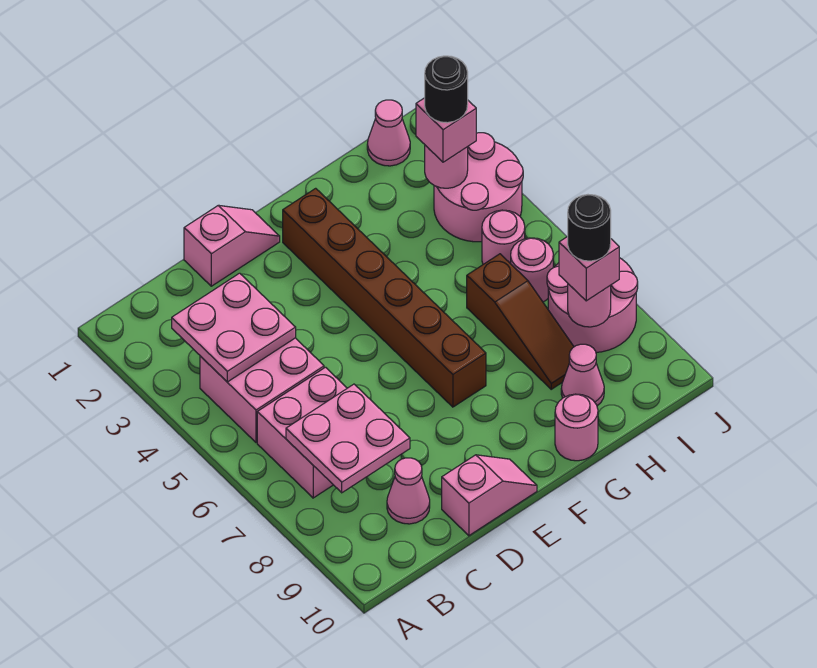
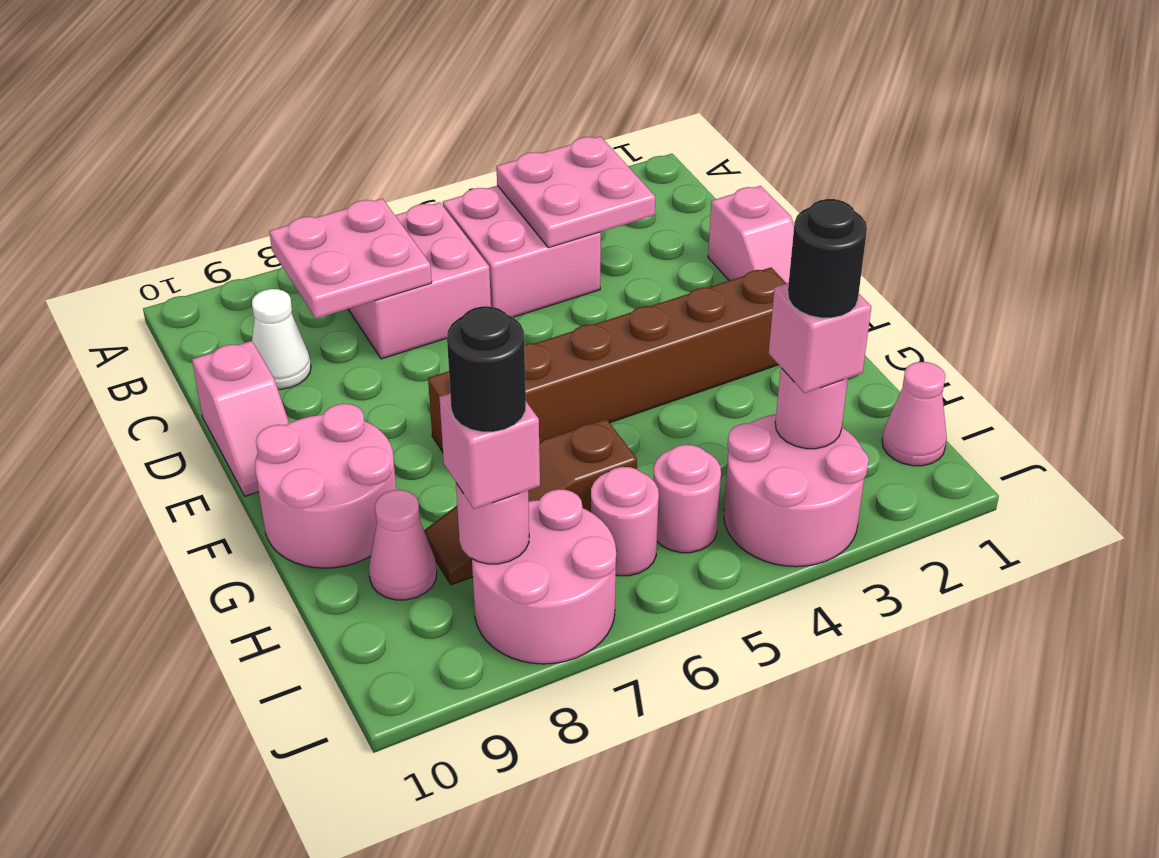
pink cone C9 level 1 -> white cone C9 level 1
pink round brick G10 level 1 -> pink round brick F9:G10 level 1

